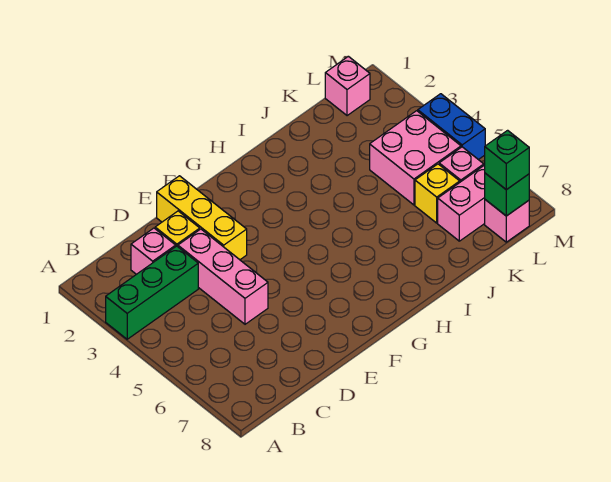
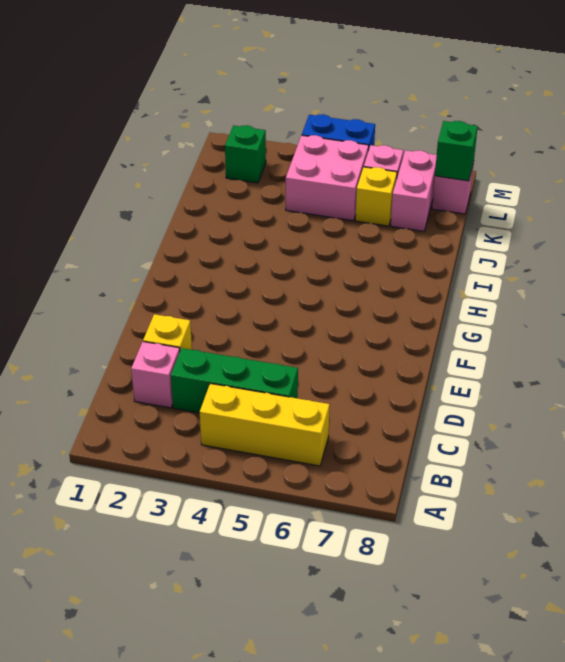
green brick A3:C3 level 1 -> green brick C3:C5 level 1
pink brick D3:D5 level 1 -> none
yellow brick E1:E3 level 1 -> yellow brick B4:B6 level 1
pink brick L1 level 1 -> none
green brick L8 level 3 -> green brick L2 level 1

